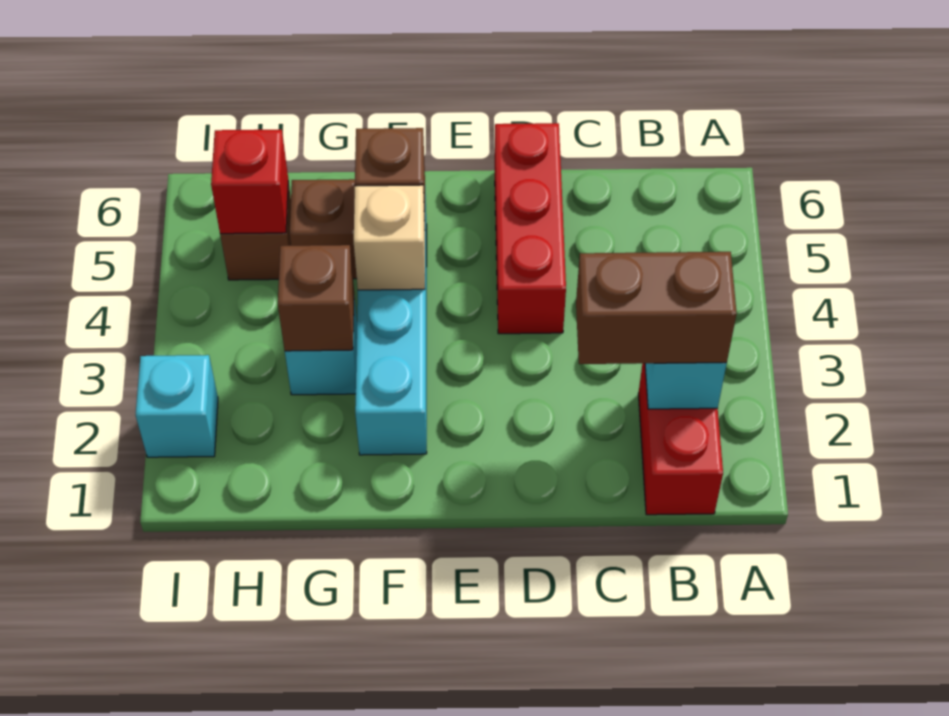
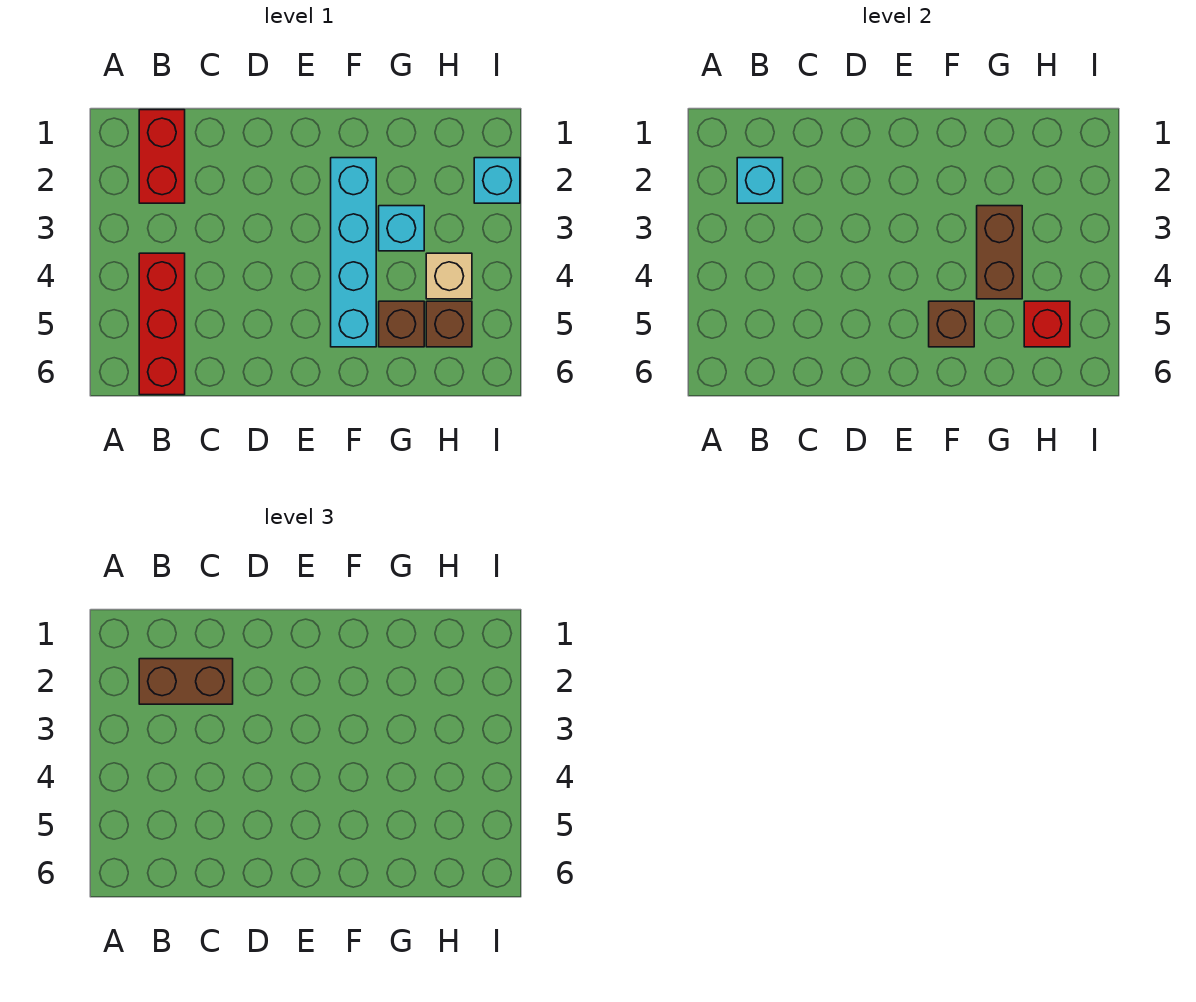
red brick D4:D6 level 1 -> red brick B4:B6 level 1
tan brick F4 level 2 -> tan brick H4 level 1
brown brick G3 level 2 -> brown brick G3:G4 level 2

